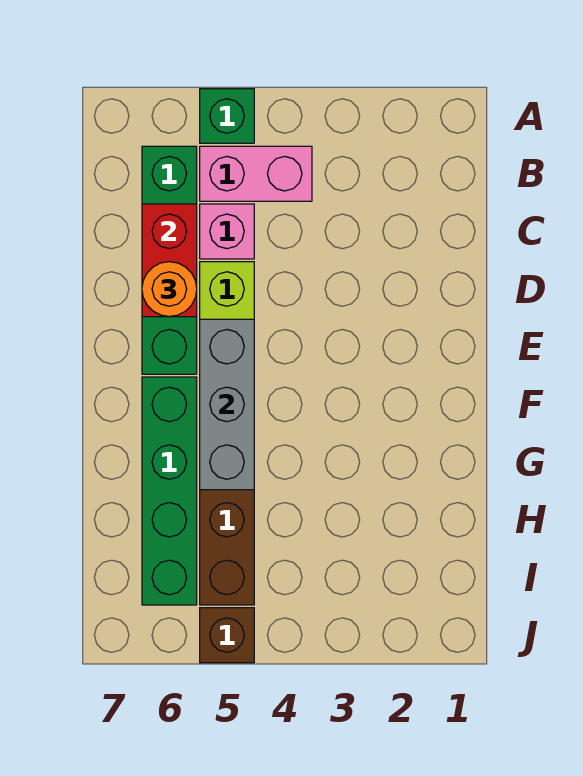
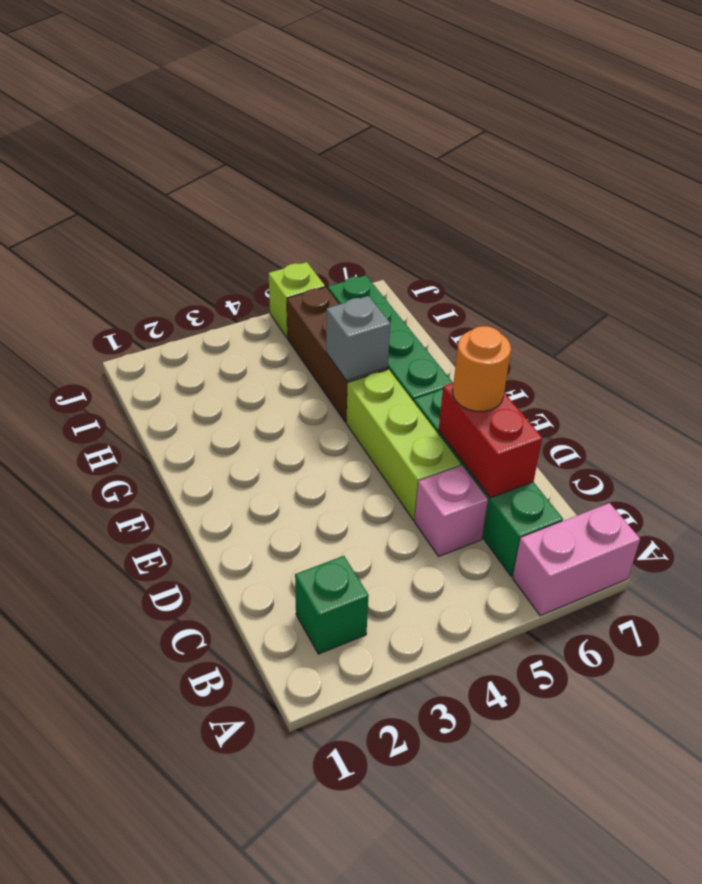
green brick A5 level 1 -> green brick B2 level 1
pink brick B4:B5 level 1 -> pink brick A6:A7 level 1
grey brick E5:G5 level 2 -> grey brick G5 level 2
brown brick J5 level 1 -> lime brick J5 level 1

